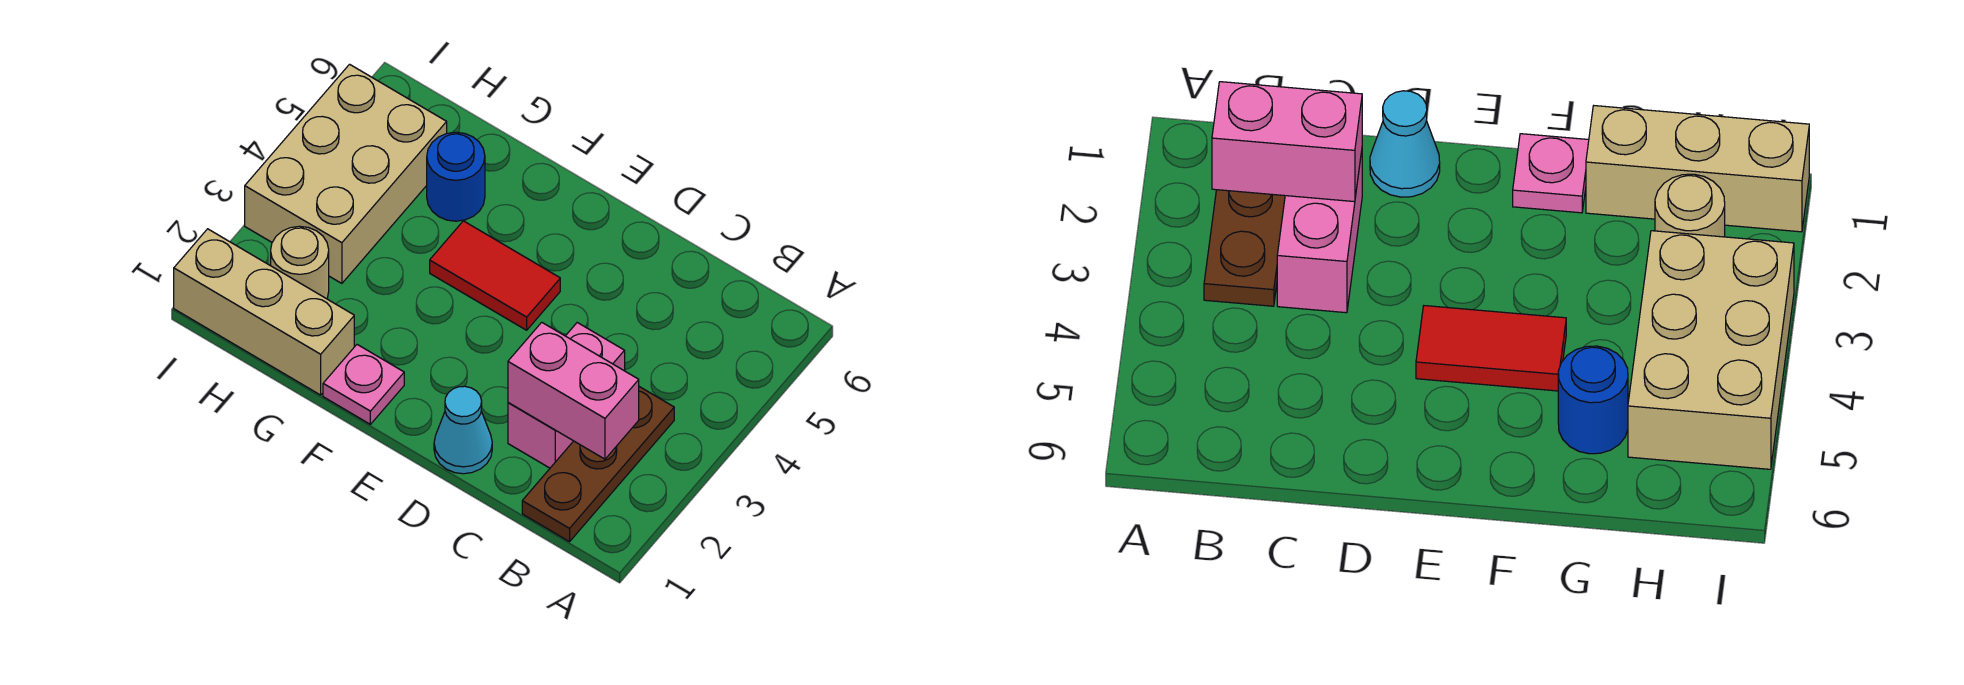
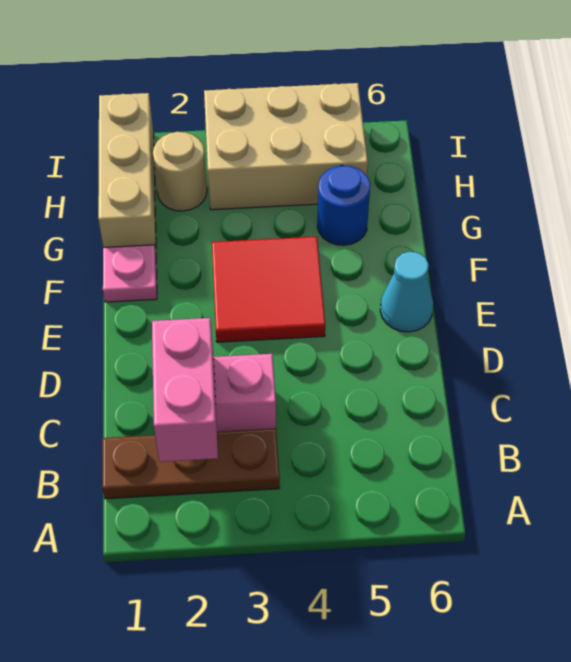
cyan cone D1 level 1 -> cyan cone E6 level 1
red tile E4:F4 level 1 -> red tile E3:F4 level 1

